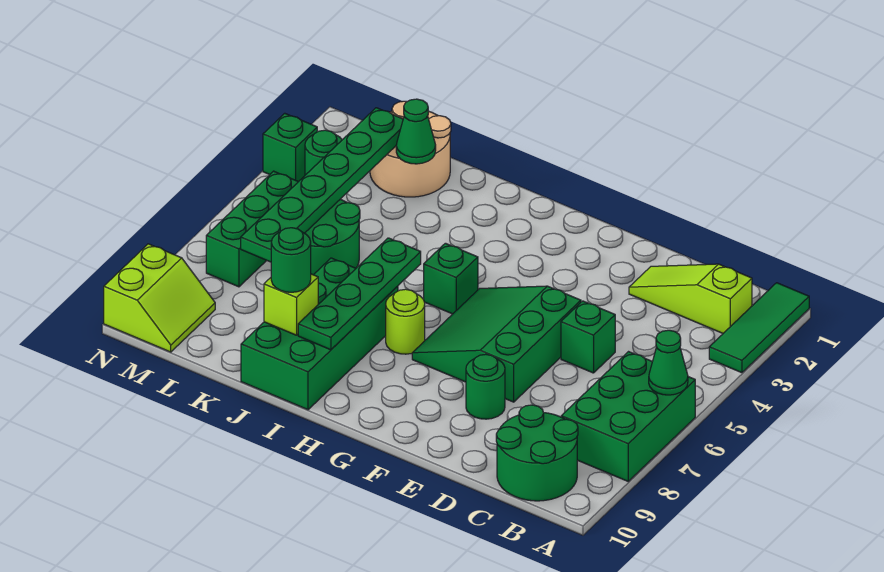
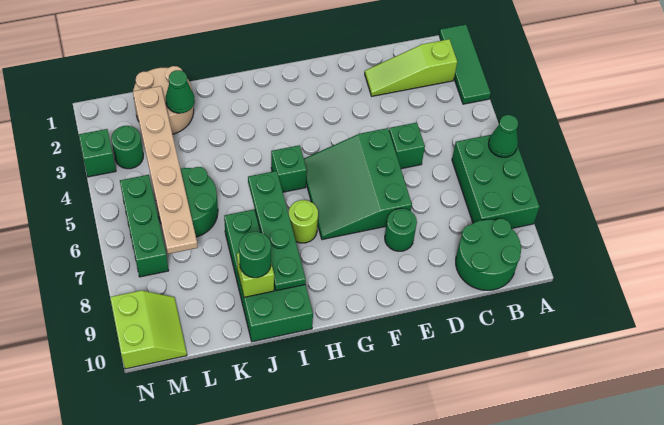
green plate L2:L7 level 2 -> tan plate L2:L7 level 2

